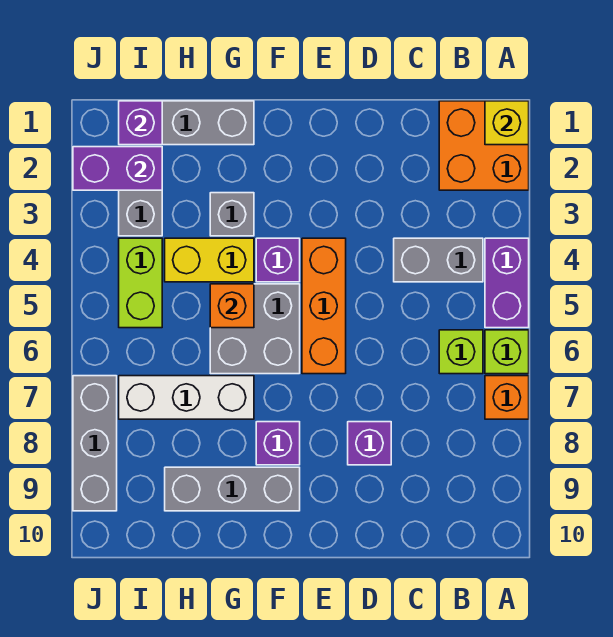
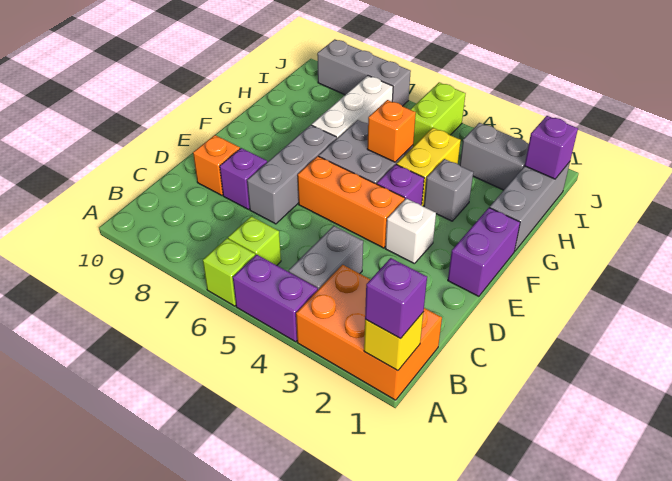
orange brick A1:B2 level 1 -> orange brick A1:B3 level 1
orange brick A7 level 1 -> orange brick D9 level 1
none -> white brick E3 level 1
purple brick F8 level 1 -> purple brick A1 level 3
grey brick F9:H9 level 1 -> grey brick D7:F7 level 1
purple brick I2:J2 level 2 -> purple brick E1:F1 level 1
lime brick I4:I5 level 1 -> lime brick I5:J5 level 1

